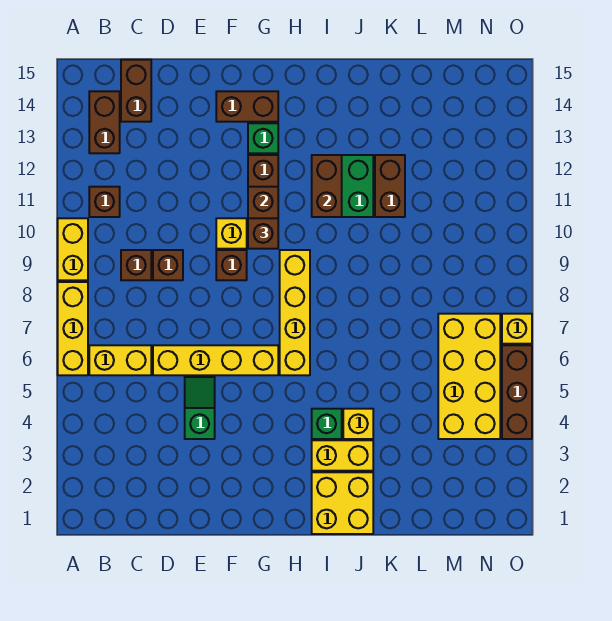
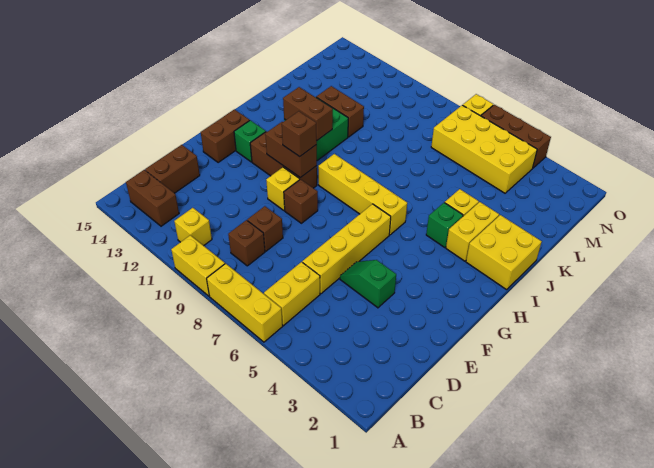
brown brick B11 level 1 -> yellow brick B11 level 1
brown brick C14:C15 level 1 -> brown brick C14:D14 level 1

